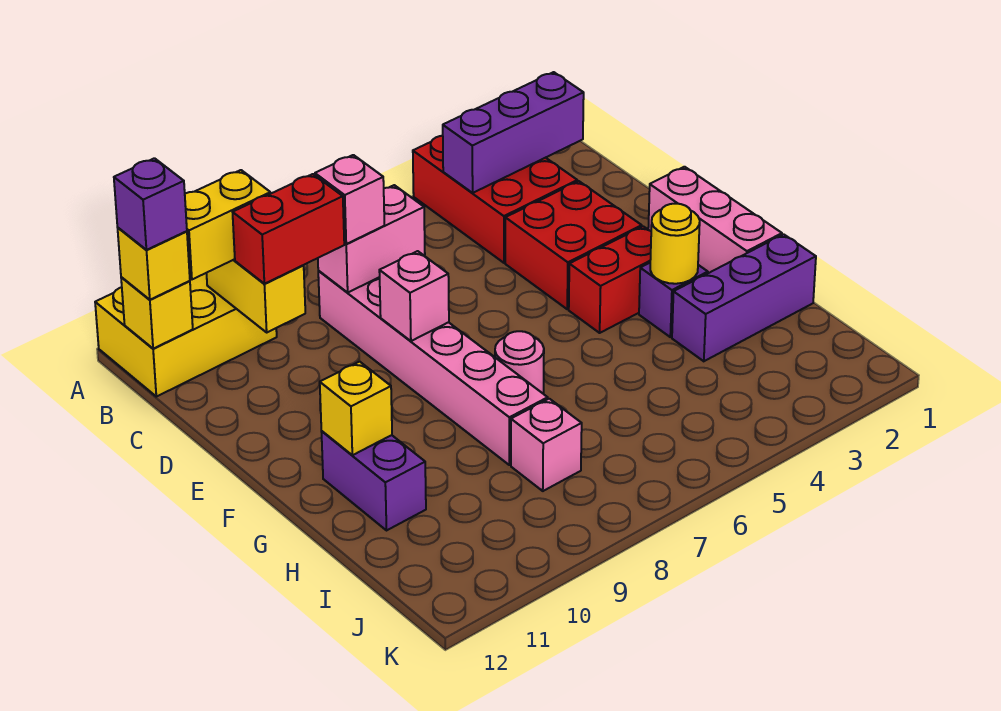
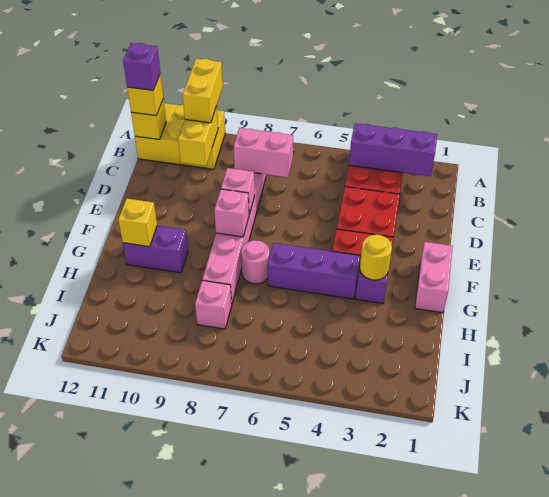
yellow brick B10:B11 level 3 -> yellow brick A10:B10 level 3
pink brick C8 level 3 -> pink brick F8 level 2
red brick C9:C10 level 3 -> none
pink brick E1:G1 level 1 -> pink brick F1:G1 level 1
purple brick G11:H11 level 1 -> purple brick G10:G11 level 1
purple brick H1:H3 level 1 -> purple brick G4:G6 level 1

